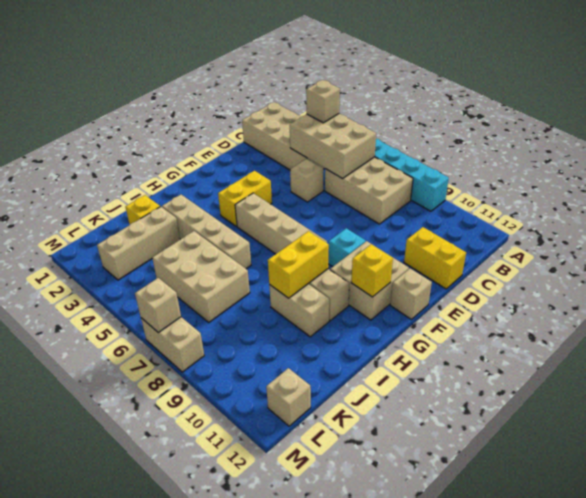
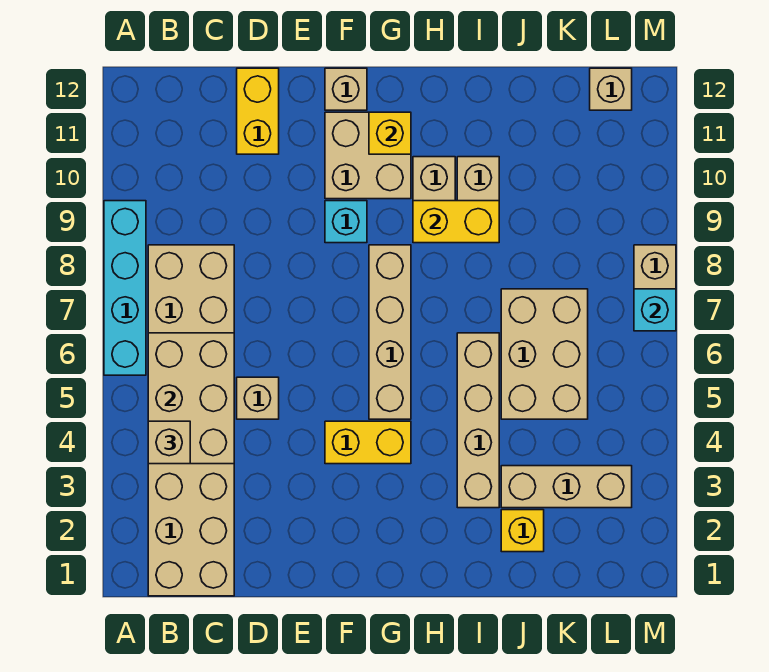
tan brick M7 level 2 -> cyan brick M7 level 2

